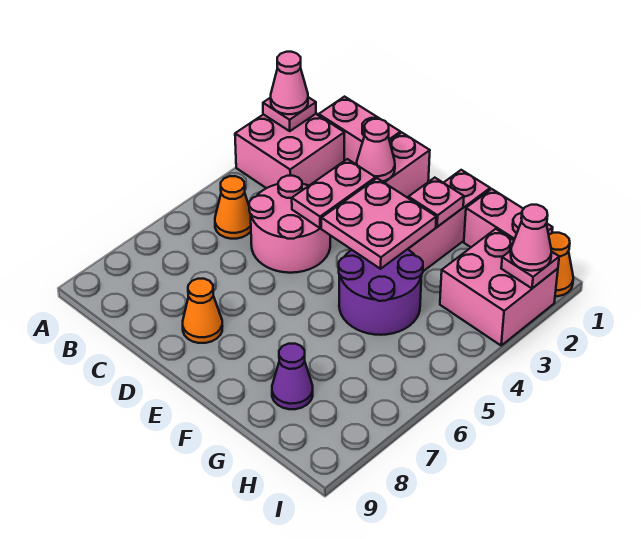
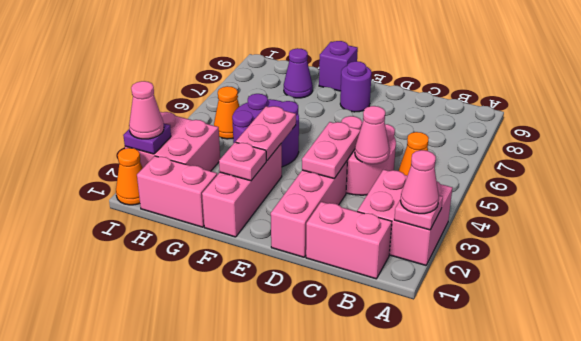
pink cone D2 level 2 -> pink cone C4 level 2
orange cone D8 level 1 -> orange cone H5 level 1
pink plate E3:F4 level 2 -> pink plate F3:F4 level 2
none -> purple round brick E8 level 1
none -> purple brick F9 level 1
pink plate I2 level 2 -> purple plate I2 level 2

